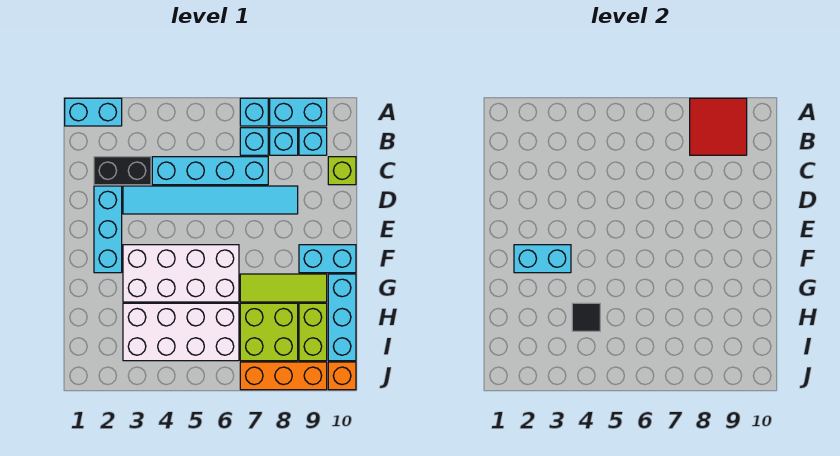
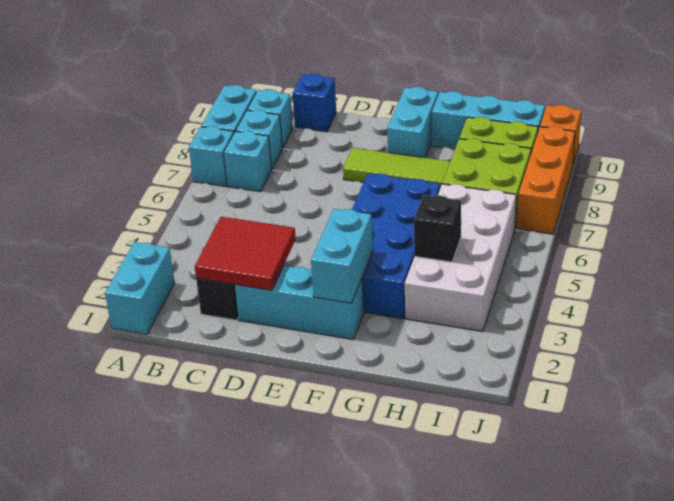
red tile A8:B9 level 2 -> red tile C2:D3 level 2
cyan brick C4:C7 level 1 -> none
lime brick C10 level 1 -> blue brick C10 level 1
cyan tile D3:D8 level 1 -> none
white brick F3:G6 level 1 -> blue brick F3:G6 level 1
lime tile G7:G9 level 1 -> lime tile E8:G8 level 1
black tile H4 level 2 -> black brick H4 level 2

